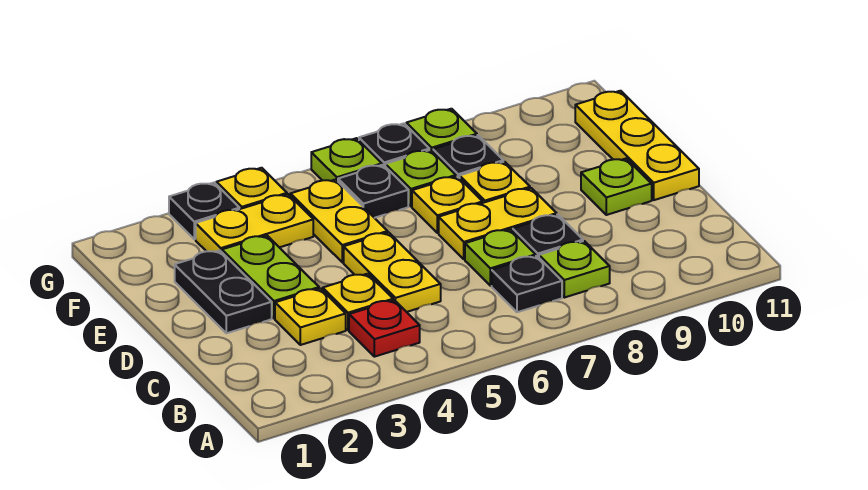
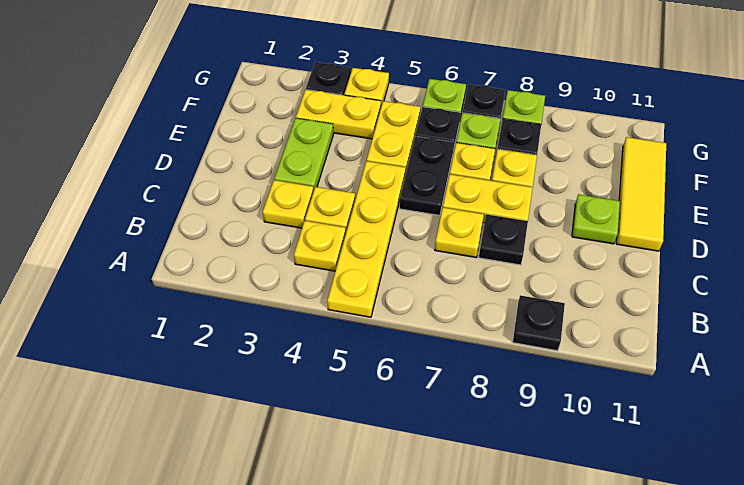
red plate B4 level 1 -> yellow plate B4 level 1
black plate B7 level 1 -> black plate A9 level 1
lime plate B8 level 1 -> none
yellow plate C5:D5 level 1 -> yellow plate A5:D5 level 1
lime plate C7 level 1 -> yellow plate C7 level 1
black plate D2:E2 level 1 -> black plate D6:E6 level 1
yellow plate D11:F11 level 1 -> yellow tile D11:F11 level 1

